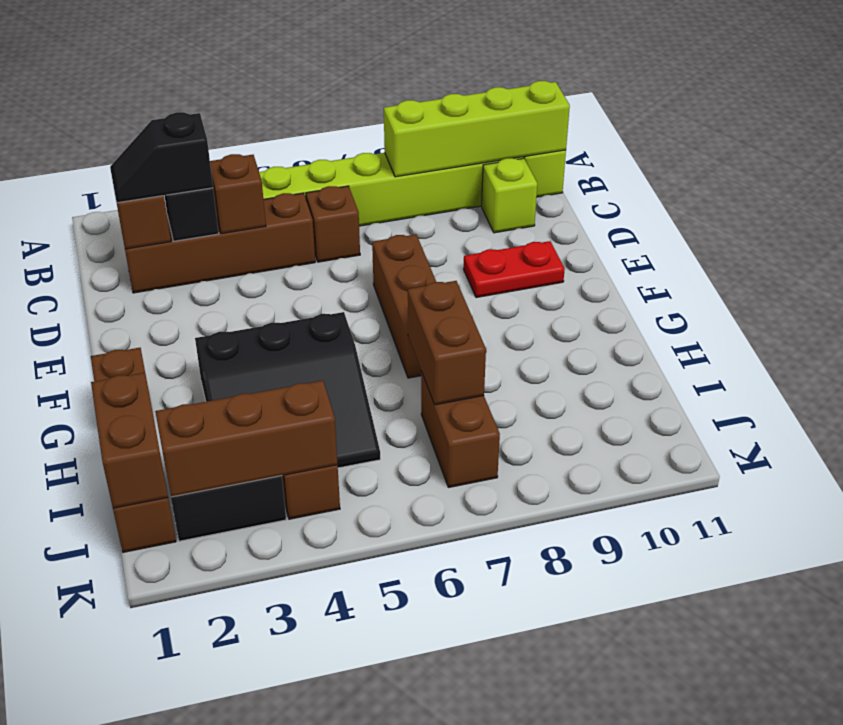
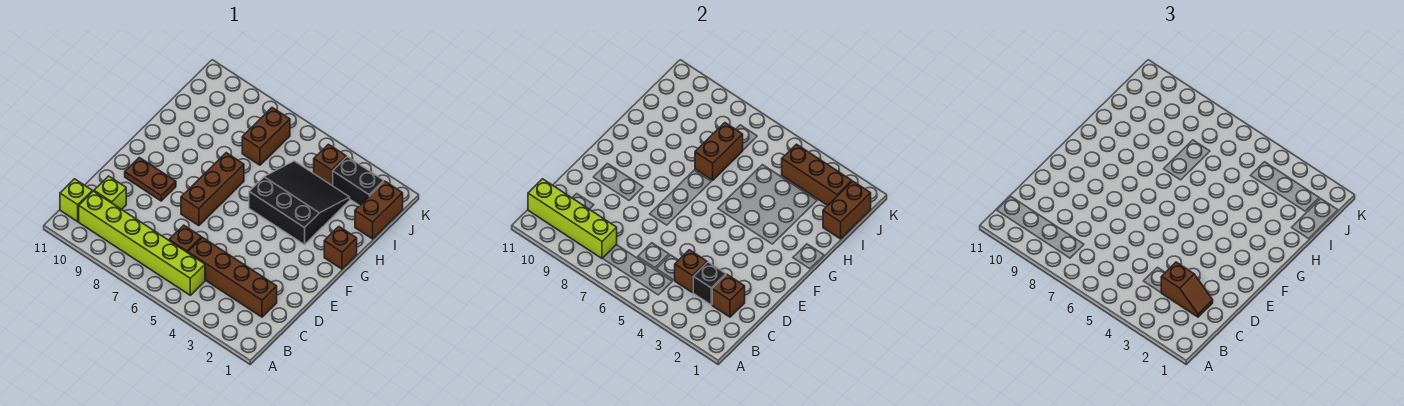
black slope C2:C3 level 3 top 3 -> brown slope C2:C3 level 3 top 3
red plate E9:E10 level 1 -> brown plate E9:E10 level 1

